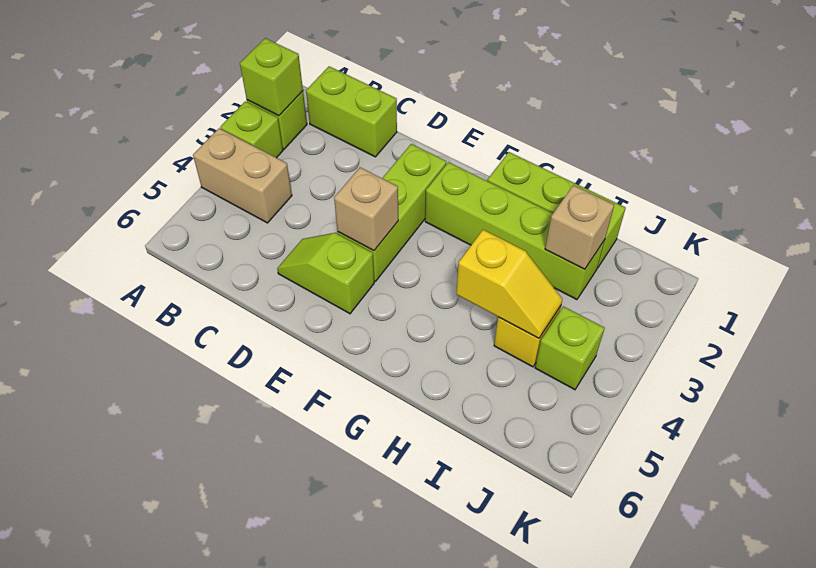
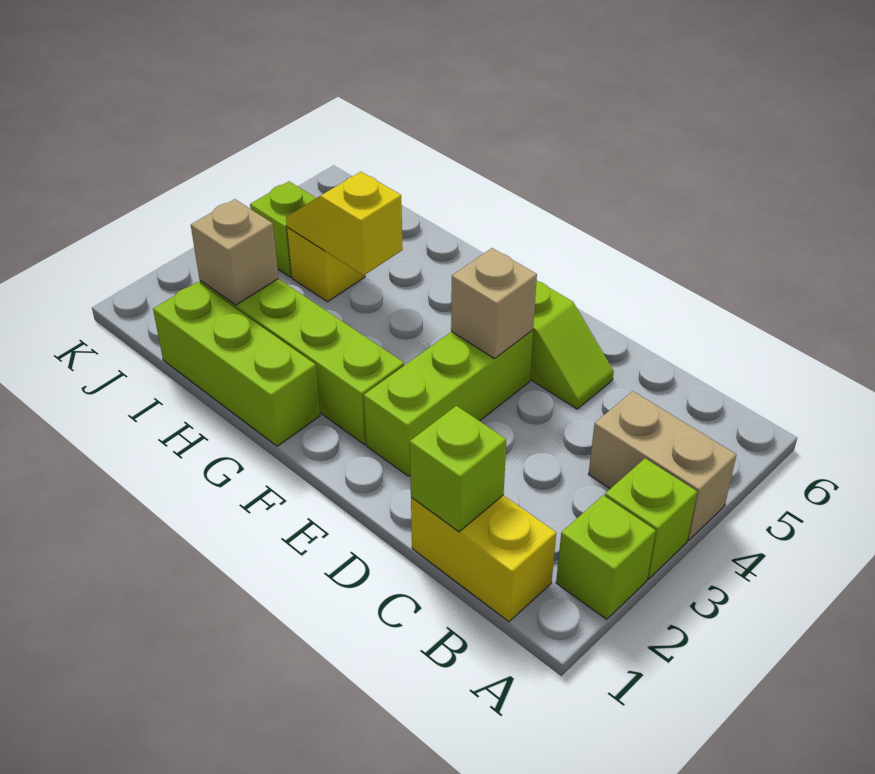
lime brick A2 level 2 -> lime brick C1 level 2
lime brick B1:C1 level 1 -> yellow brick B1:C1 level 1

